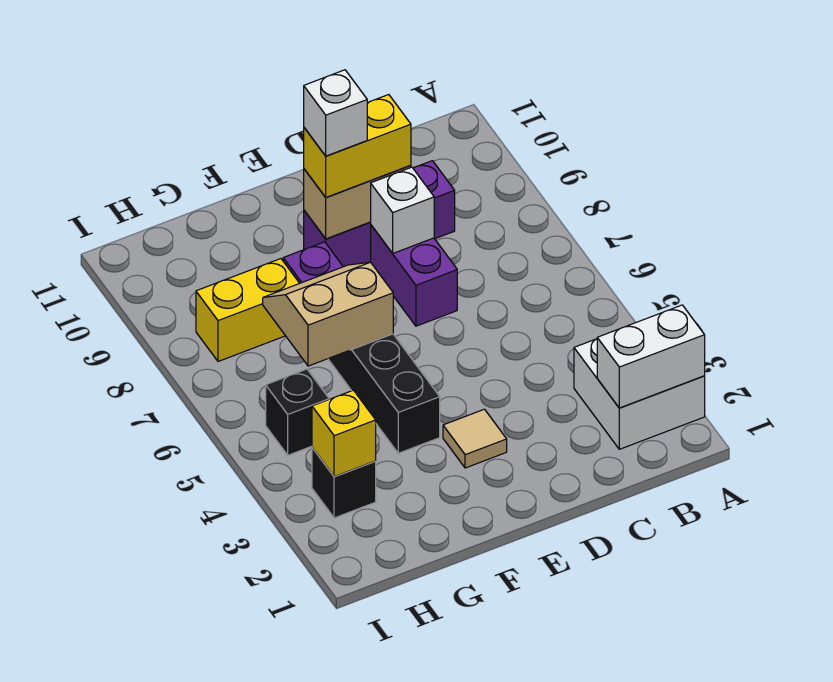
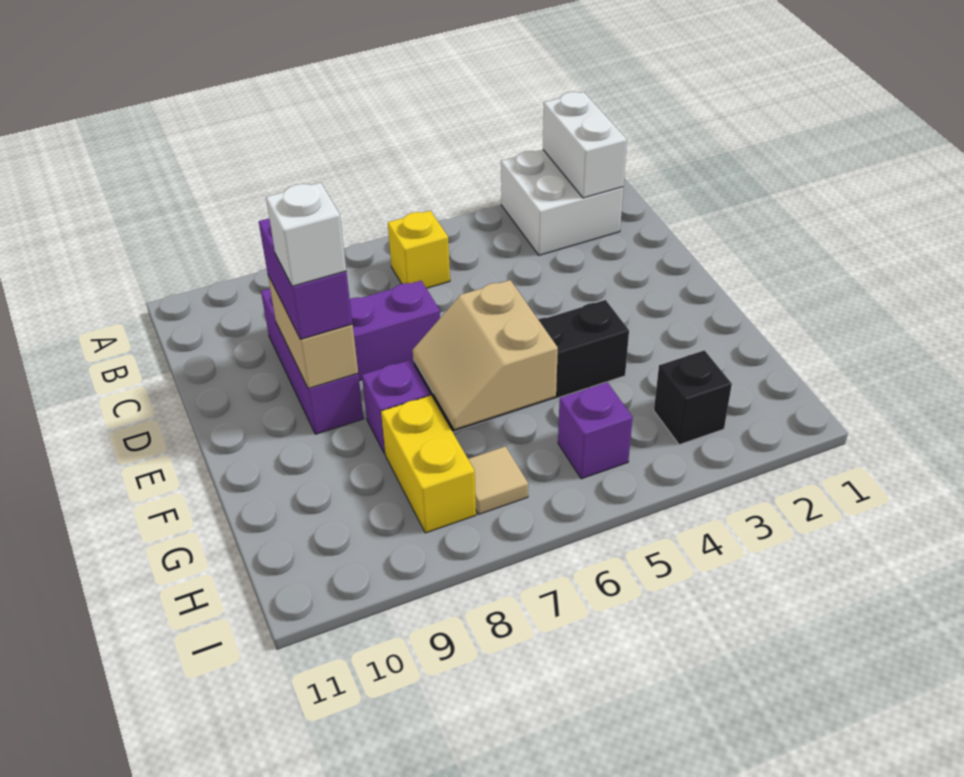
white brick D8 level 2 -> none
yellow brick D9:E9 level 3 -> purple brick D9:E9 level 3
tan tile E3 level 1 -> tan tile H7 level 1
yellow brick H3 level 2 -> yellow brick B6 level 1
black brick H5 level 1 -> purple brick H5 level 1

